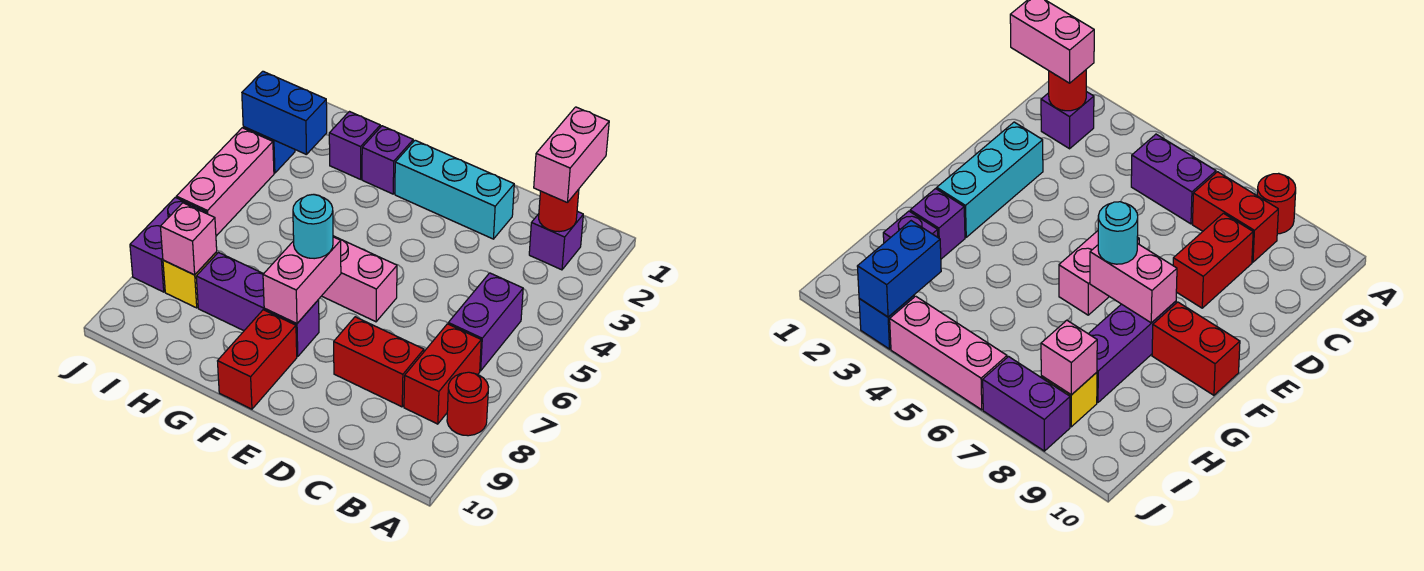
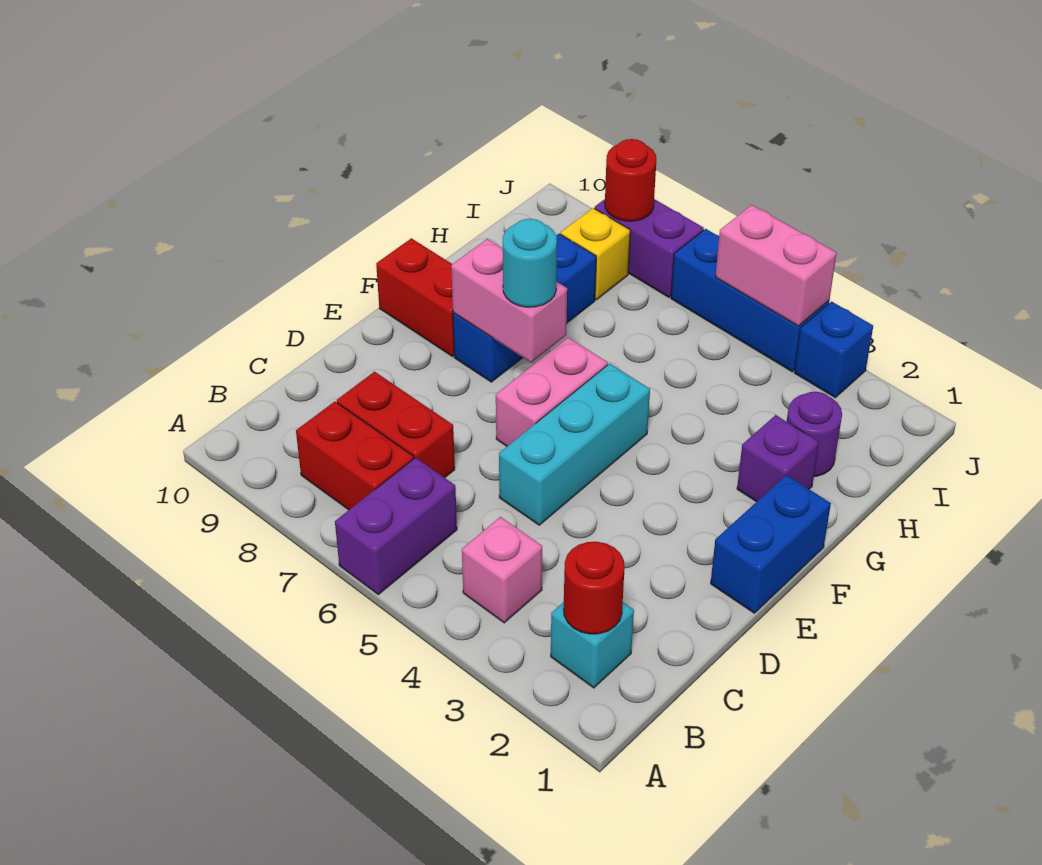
red round brick A8 level 1 -> red round brick J8 level 2
pink brick B1:B2 level 3 -> pink brick J4:J5 level 2
purple brick B2 level 1 -> cyan brick B2 level 1
purple brick B5:B6 level 1 -> purple brick A6:B6 level 1
red brick C8:D8 level 1 -> red brick C7:C8 level 1
cyan brick D2:F2 level 1 -> cyan brick D5:F5 level 1
purple brick F8:H8 level 1 -> blue brick F8:H8 level 1
purple brick H2 level 1 -> purple round brick H2 level 1
blue brick I3:J3 level 2 -> blue brick E1:F1 level 1
pink brick I8 level 2 -> pink brick B4 level 1
pink brick J4:J6 level 1 -> blue brick J4:J6 level 1

